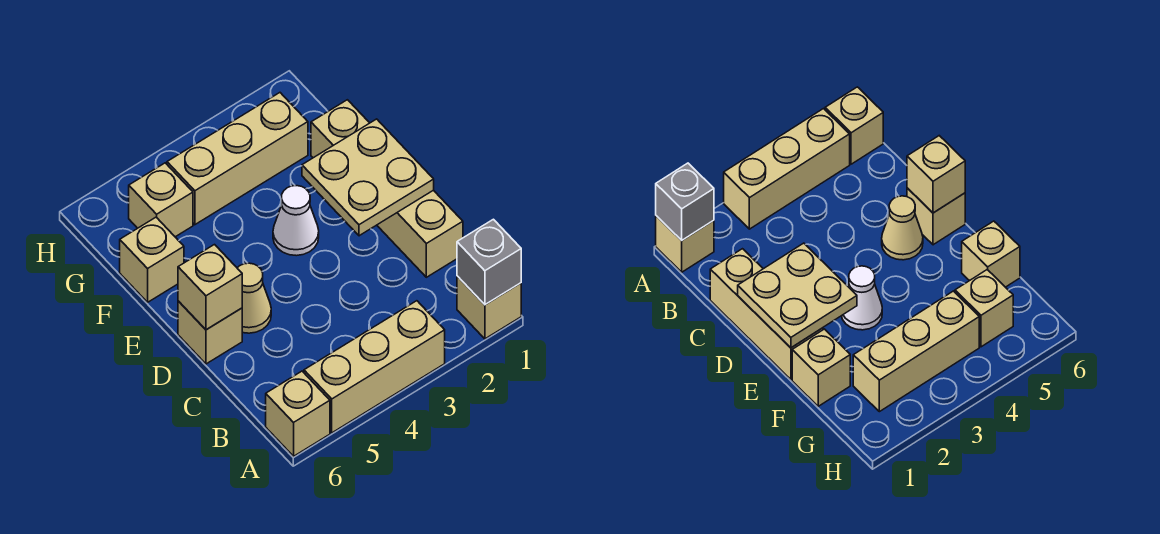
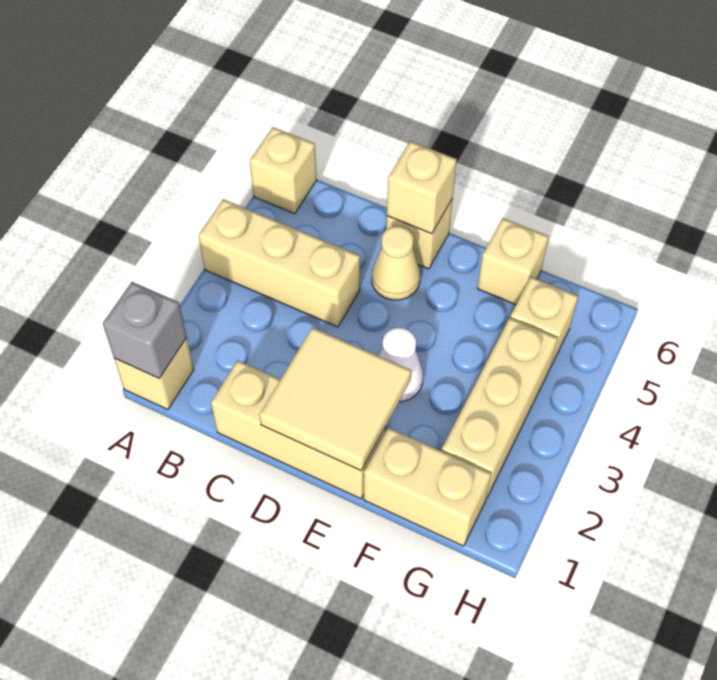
tan brick A3:A5 level 1 -> tan brick A4:C4 level 1
tan plate D1:E2 level 2 -> tan tile D1:E2 level 2
tan brick F1 level 1 -> tan brick F1:G1 level 1

